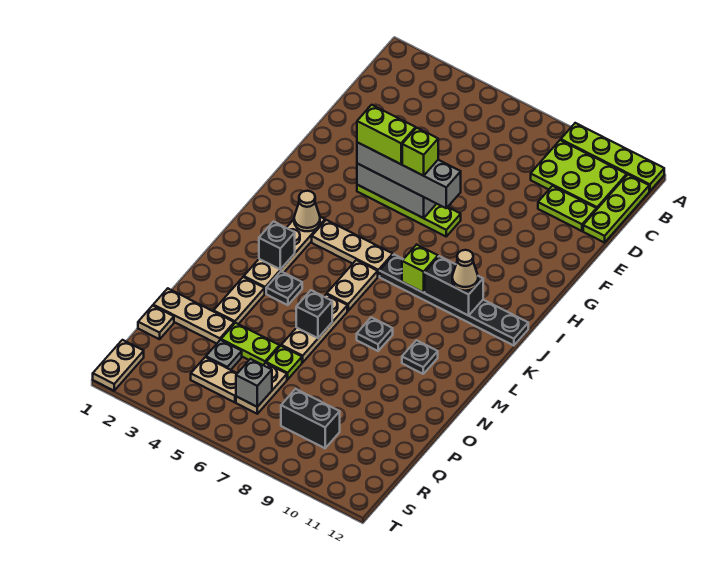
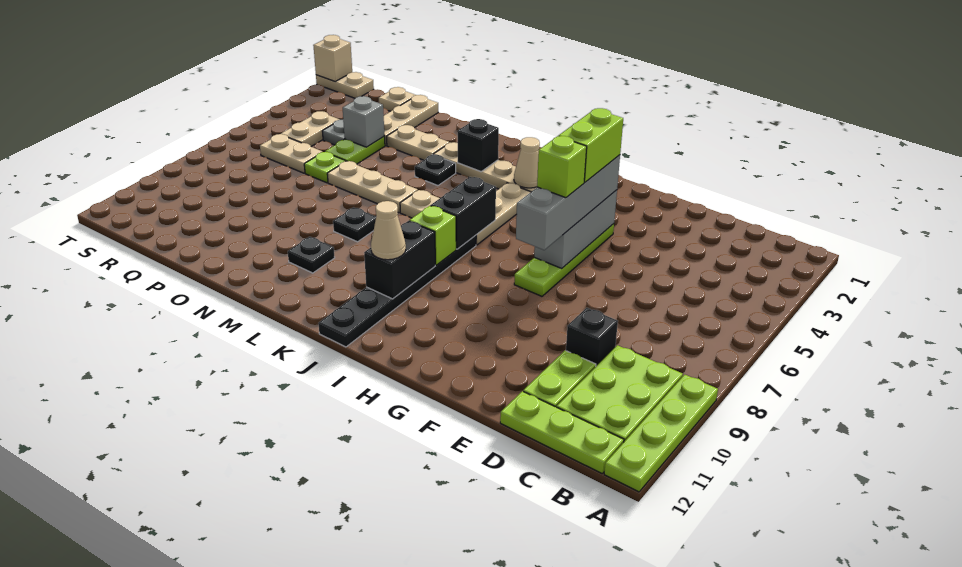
black brick N6 level 2 -> black brick D9 level 1
grey brick R6 level 2 -> grey brick P4 level 2
black brick R8:R9 level 1 -> black brick J6:J7 level 2
none -> tan brick T1 level 2

